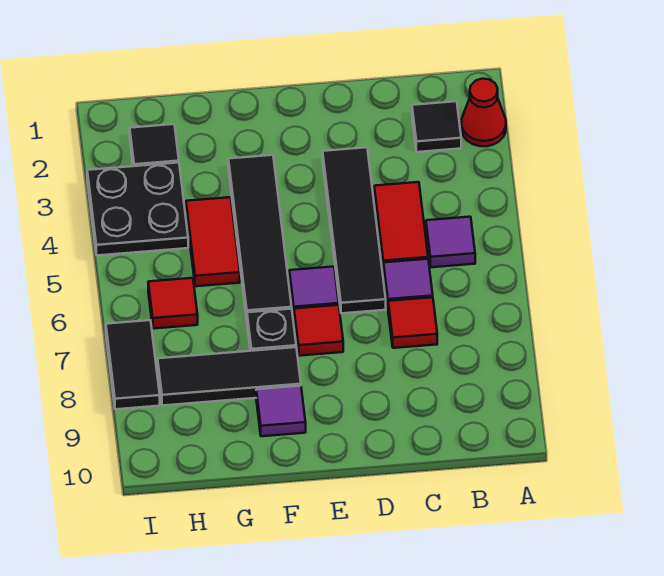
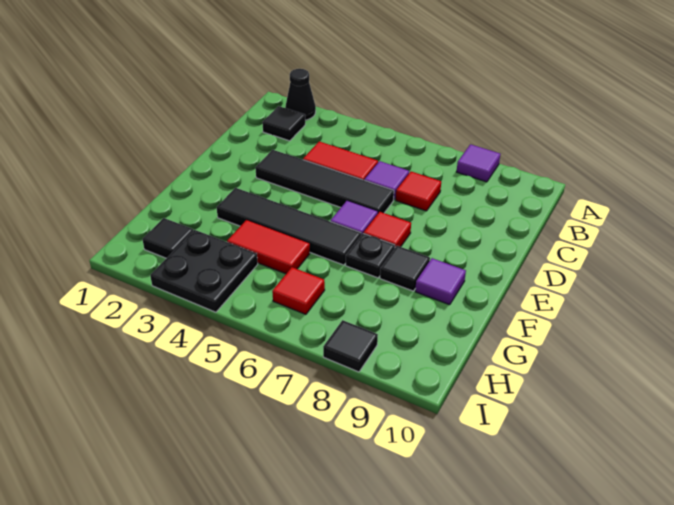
red cone A2 level 1 -> black cone A2 level 1
purple tile B5 level 1 -> purple tile A8 level 1
black tile F8:H8 level 1 -> black tile F8 level 1
black tile I7:I8 level 1 -> black tile I8 level 1

